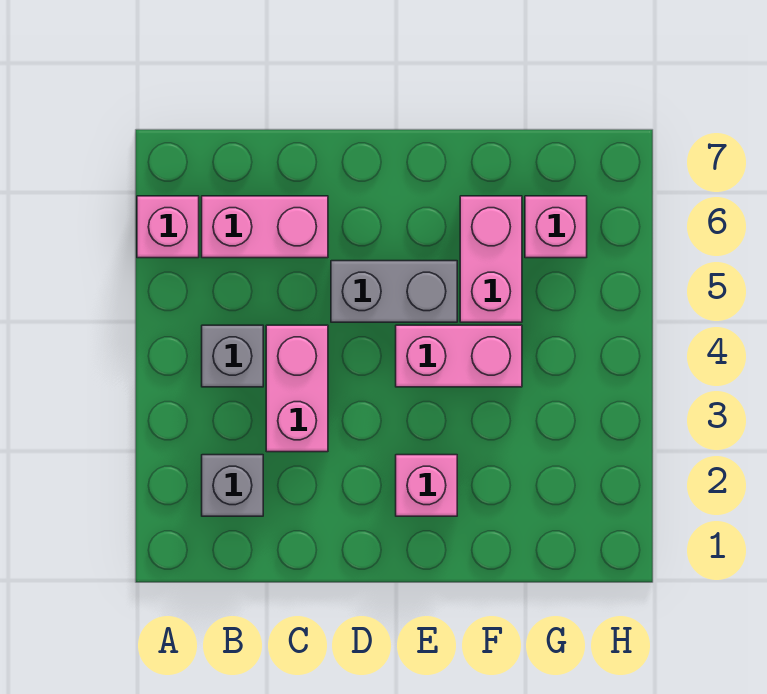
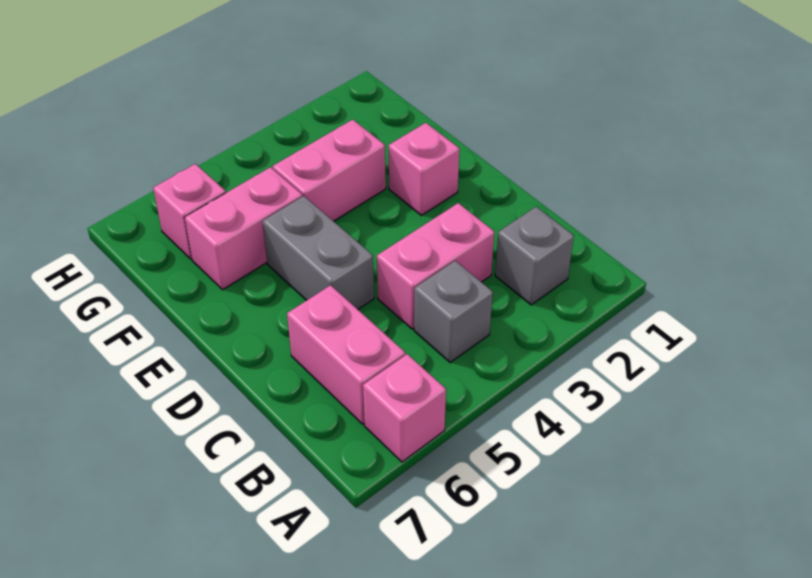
pink brick E4:F4 level 1 -> pink brick F3:F4 level 1

